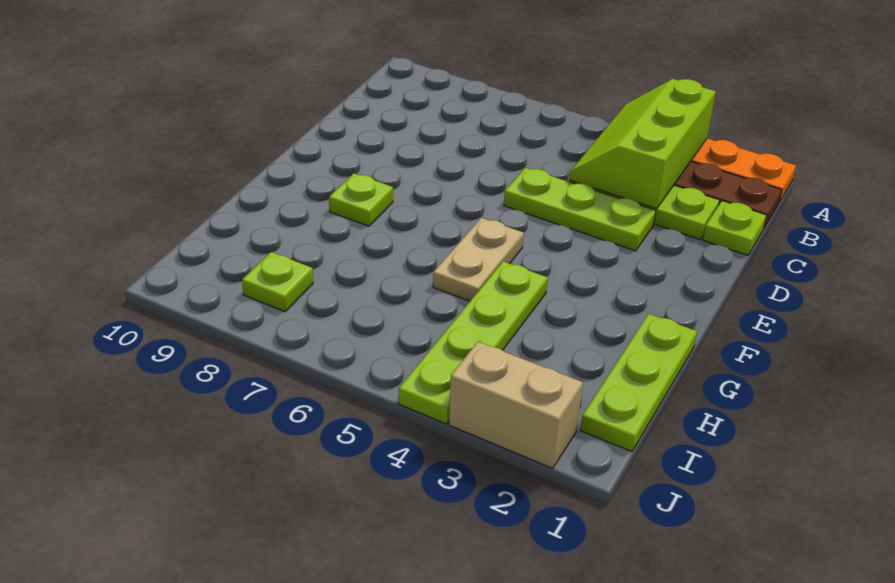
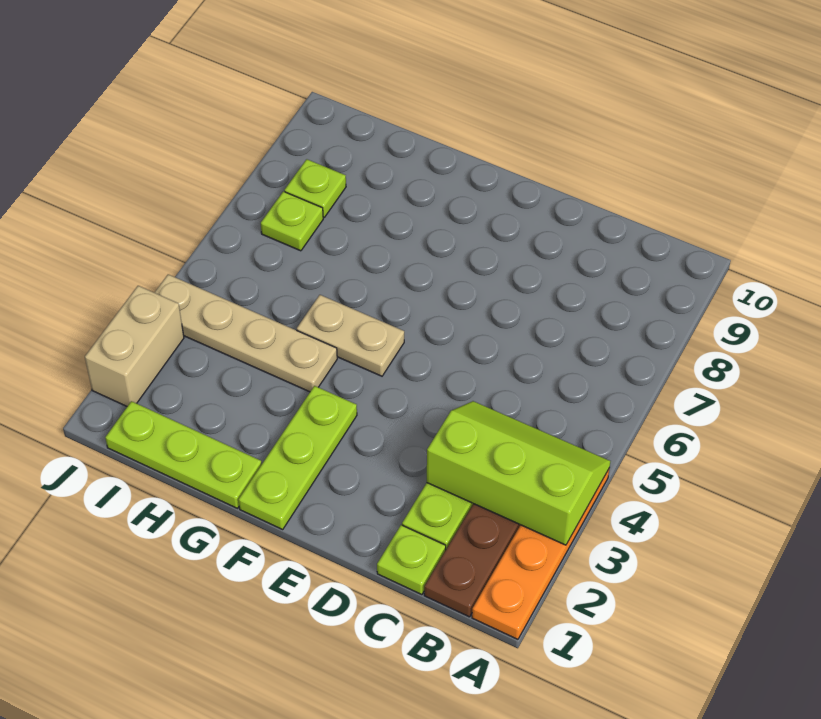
lime plate D3:D5 level 1 -> lime plate F1:F3 level 1
lime plate F8 level 1 -> lime plate I7 level 1
lime plate G4:J4 level 1 -> tan plate G4:J4 level 1

